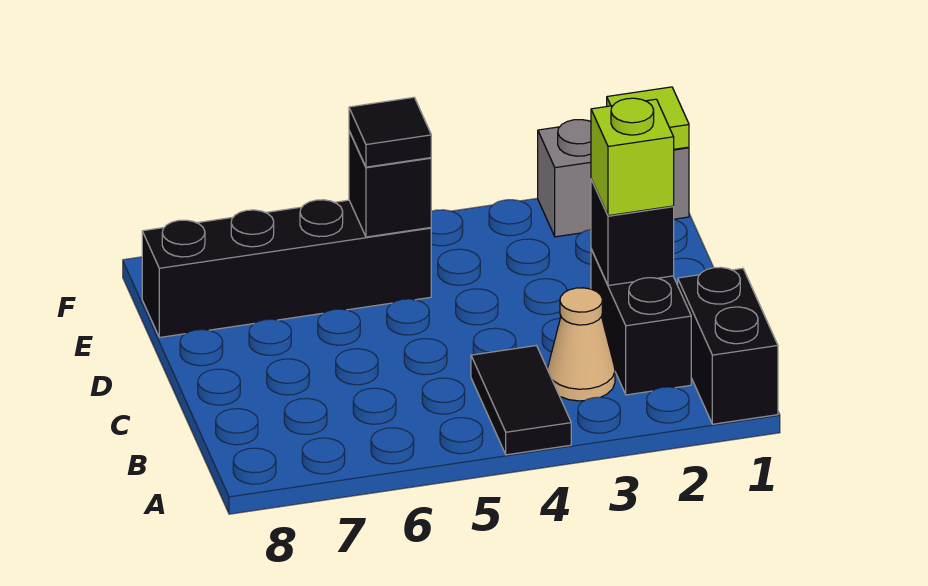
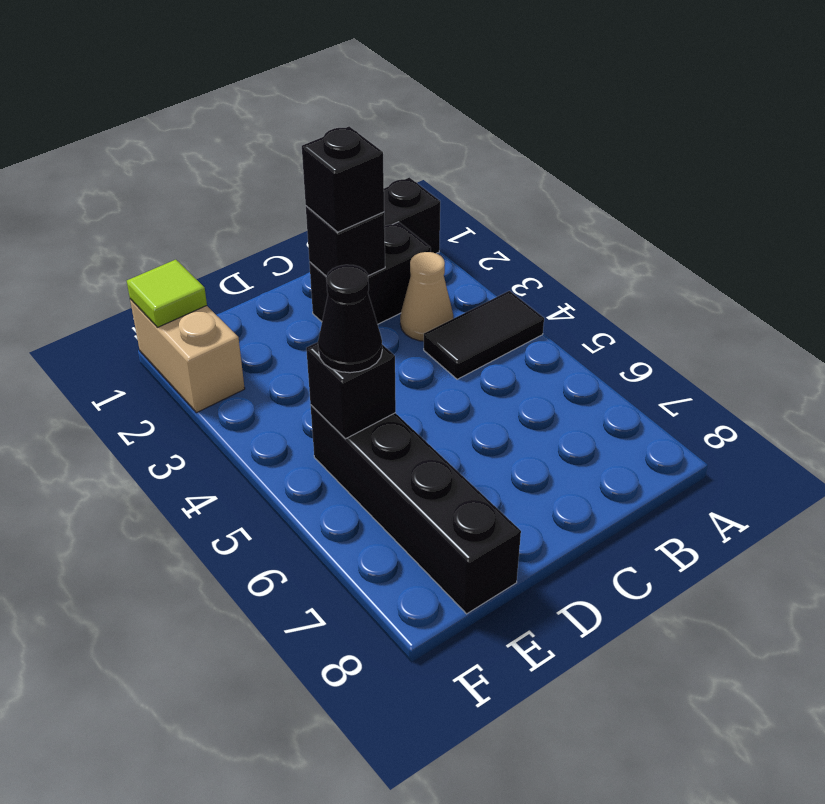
lime brick C2 level 3 -> black brick C2 level 3
black tile E5 level 3 -> black cone E5 level 3
grey brick F1:F2 level 1 -> tan brick F1:F2 level 1

